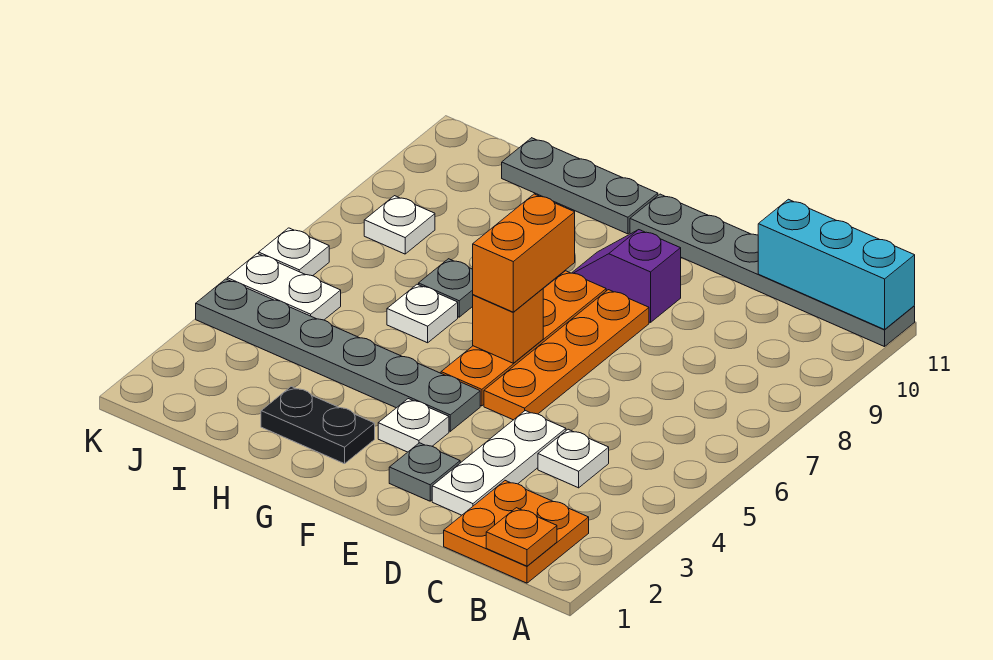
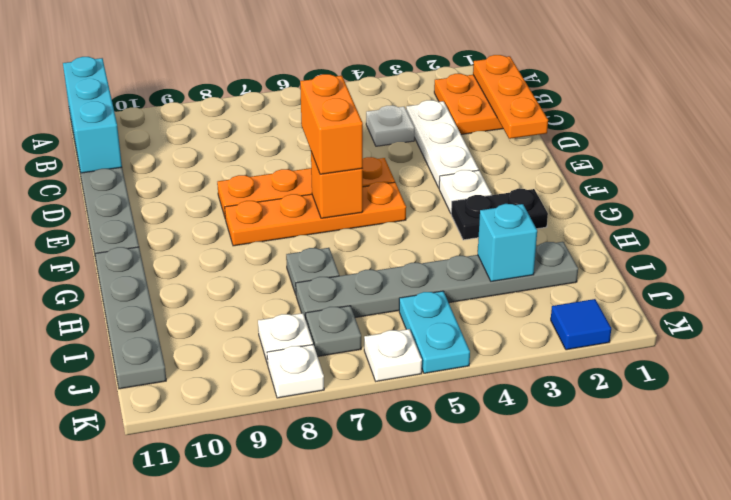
orange plate B1 level 2 -> orange plate B1:D1 level 2
white plate D2:D4 level 1 -> white plate C3:E3 level 1
grey plate E2 level 1 -> grey plate J7 level 1
purple slope E9:F9 level 1 top E -> none
grey plate F4:K4 level 1 -> grey plate I2:I7 level 1
orange brick F6:F7 level 3 -> orange brick E6:F6 level 3
black plate G2:H2 level 1 -> black plate G2:G3 level 1
grey plate G11:I11 level 1 -> grey plate G11:J11 level 1
white plate H6 level 1 -> white plate K8 level 1
none -> cyan brick I3 level 2
white plate J5:K5 level 1 -> cyan plate J5:K5 level 1
none -> blue tile K2 level 1

